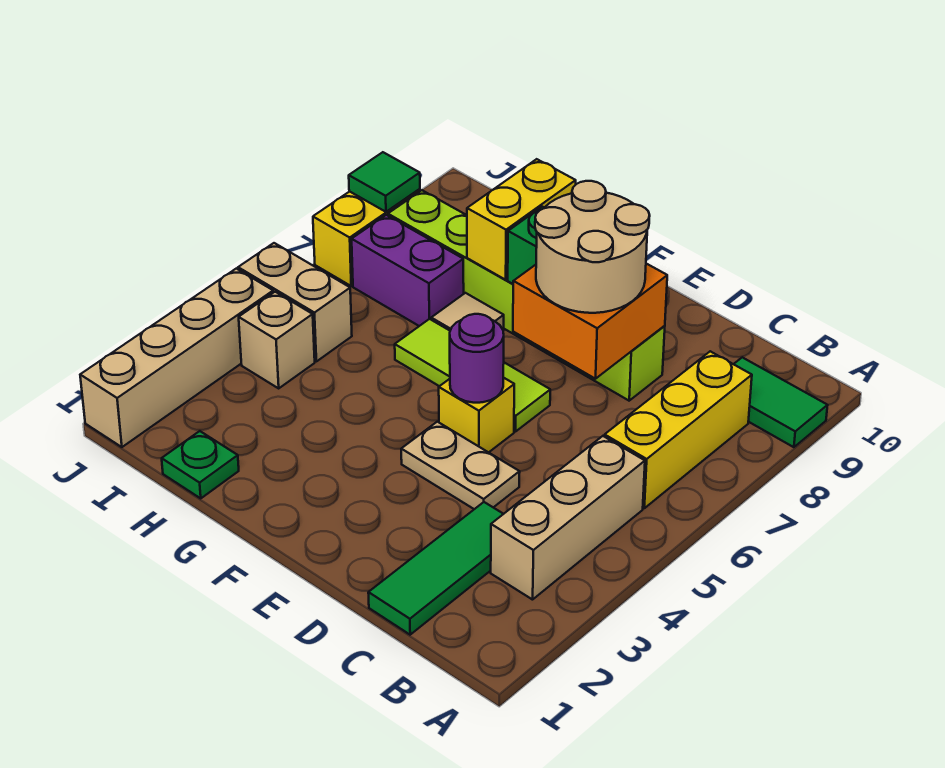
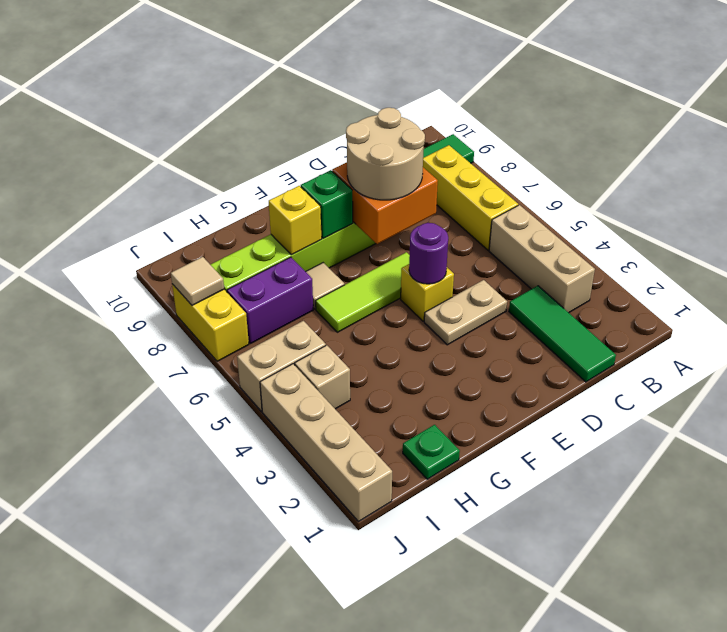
yellow brick G8:G9 level 2 -> yellow brick G8 level 2
green tile J8 level 2 -> tan tile J8 level 2

